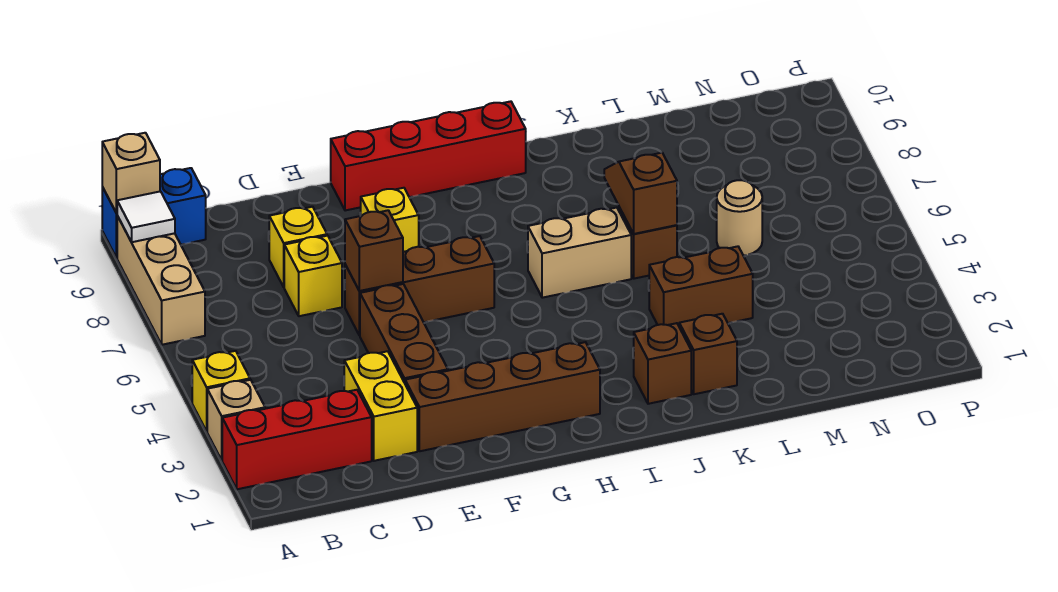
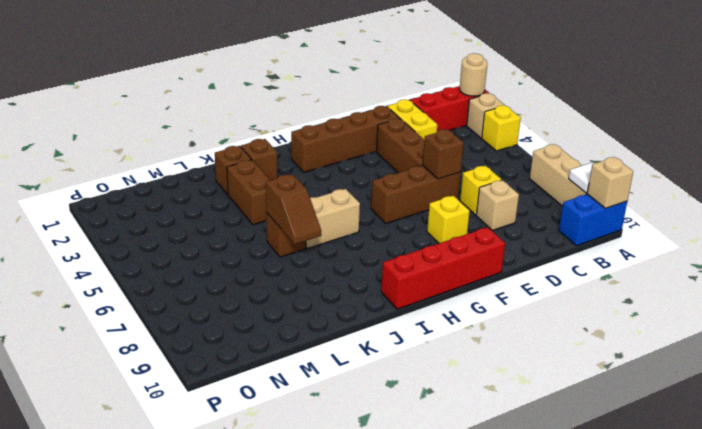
yellow brick D8 level 1 -> tan brick D8 level 1
brown brick K4:L4 level 1 -> brown brick K3:K4 level 1
tan round brick M6 level 1 -> tan round brick A2 level 2

